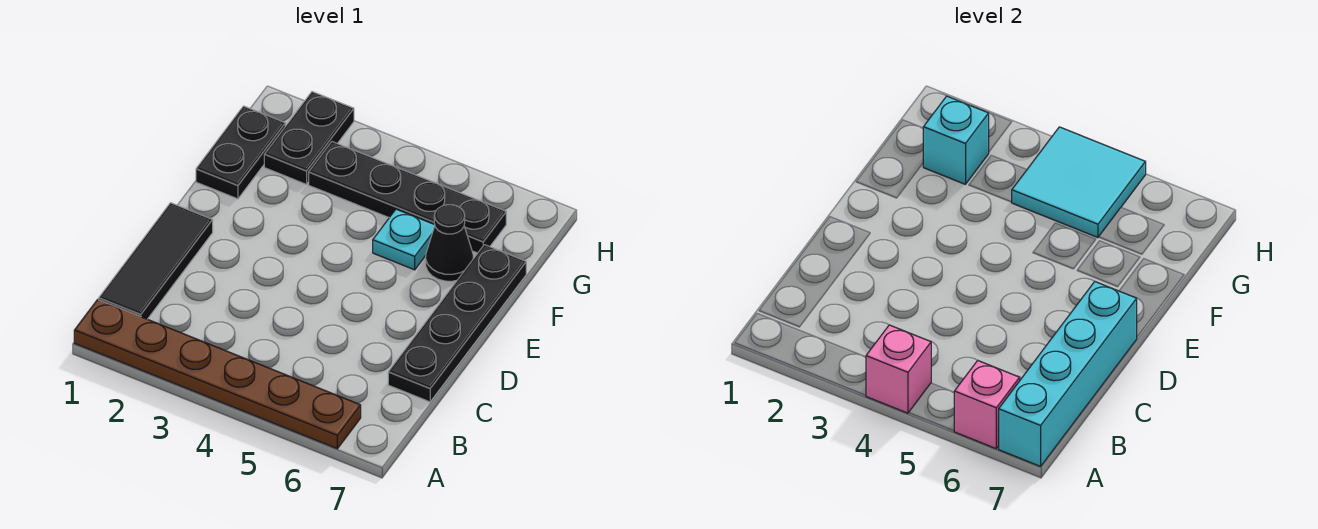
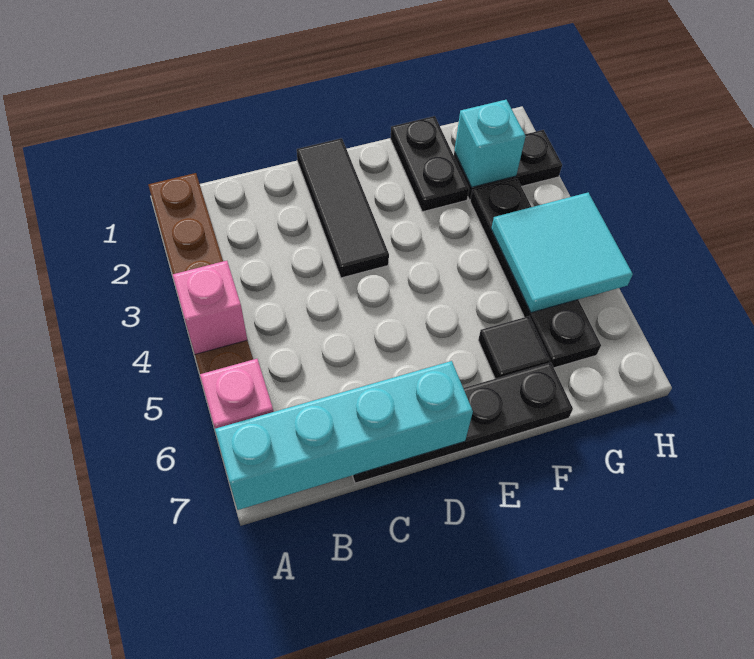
black tile B1:D1 level 1 -> black tile D1:D3 level 1
black plate F1:G1 level 1 -> black plate F1:F2 level 1
cyan plate F5 level 1 -> none
black cone F6 level 1 -> black tile F6 level 1

